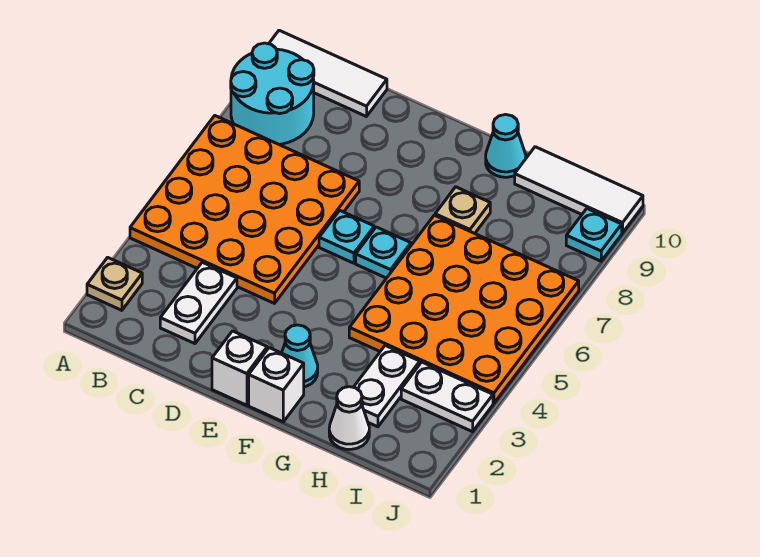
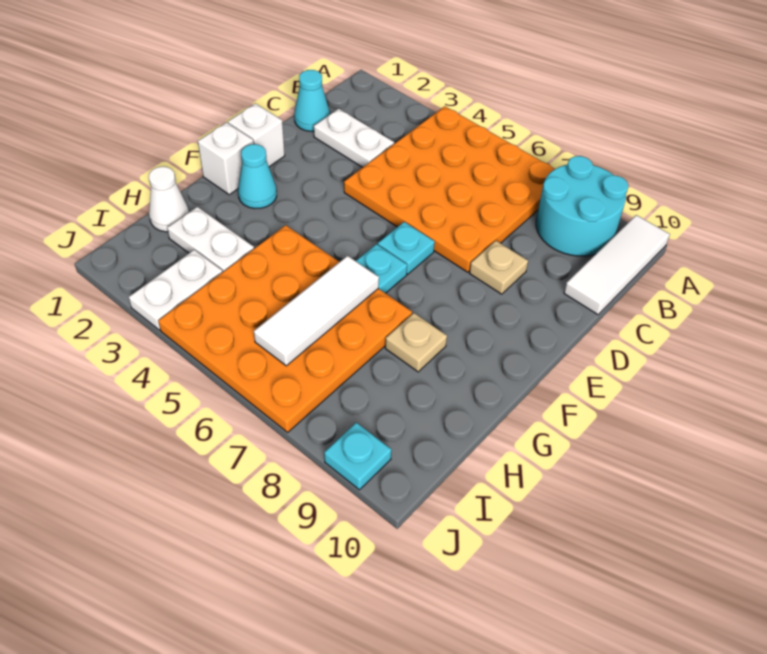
tan plate A2 level 1 -> tan plate D8 level 1
cyan cone G10 level 1 -> cyan cone C1 level 1
white tile H10:J10 level 1 -> white tile G6:I6 level 2

